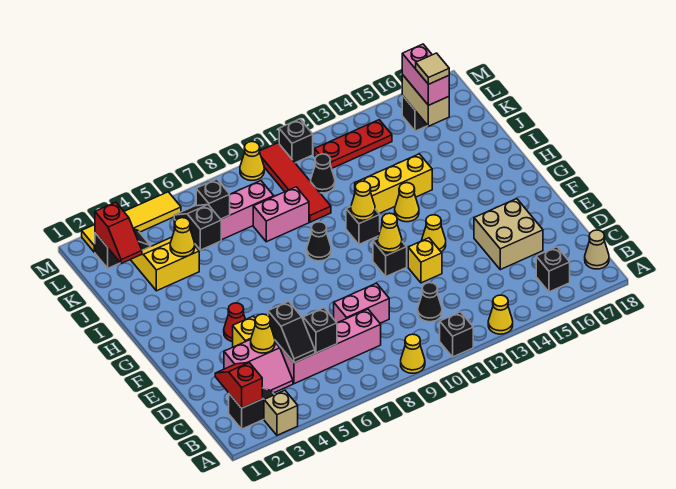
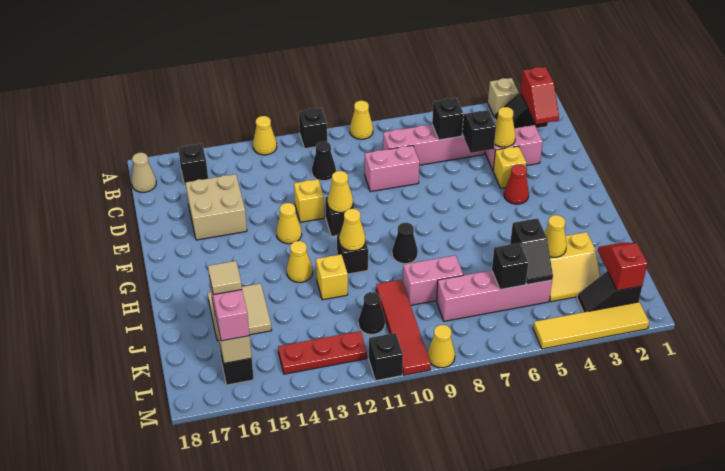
yellow brick I12:I14 level 1 -> yellow brick I12 level 1
none -> tan tile I15:J16 level 1

